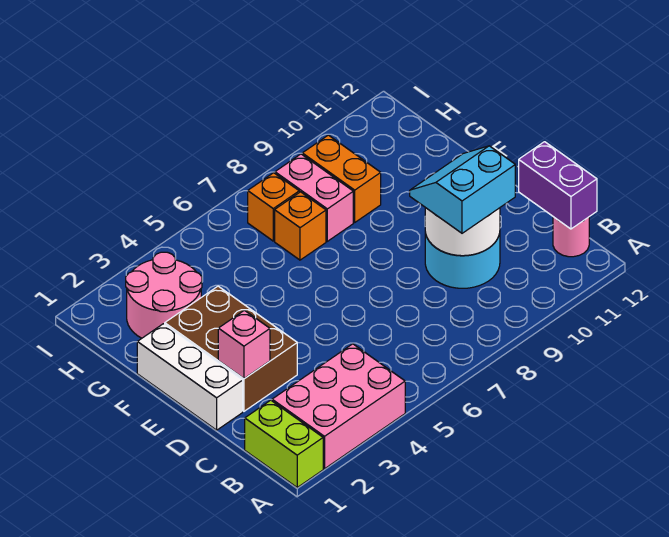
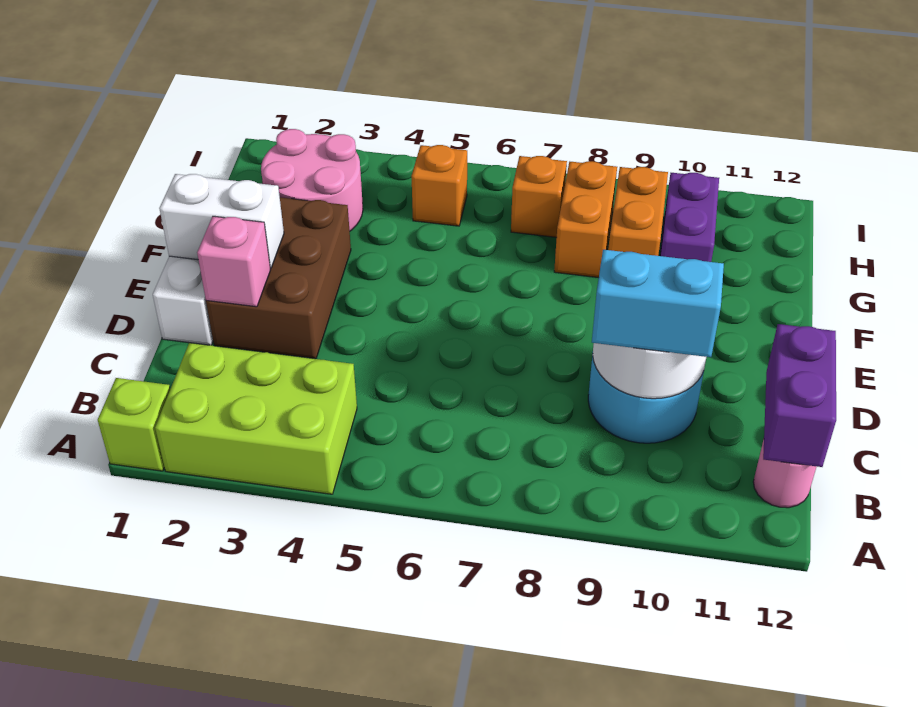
lime brick A1:B1 level 1 -> lime brick A1 level 1
pink brick A2:B4 level 1 -> lime brick A2:B4 level 1
none -> white brick E1:E2 level 2
orange brick G7 level 1 -> orange brick H5 level 1
pink brick G8:H8 level 1 -> orange brick G8:H8 level 1
none -> purple brick G10:H10 level 1

